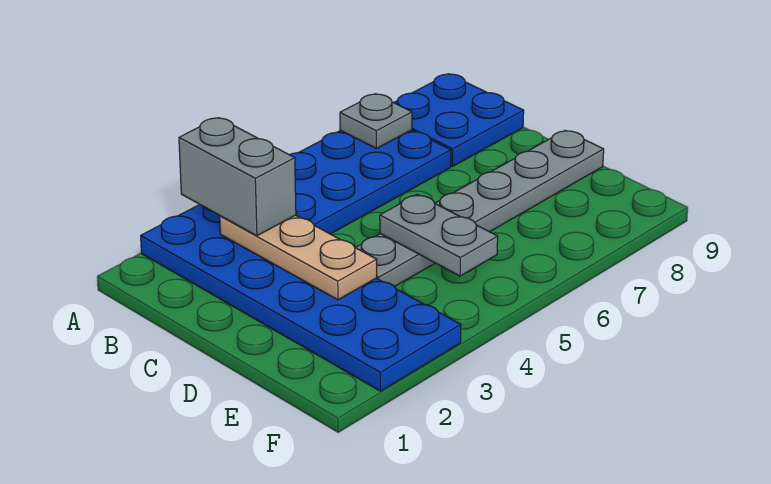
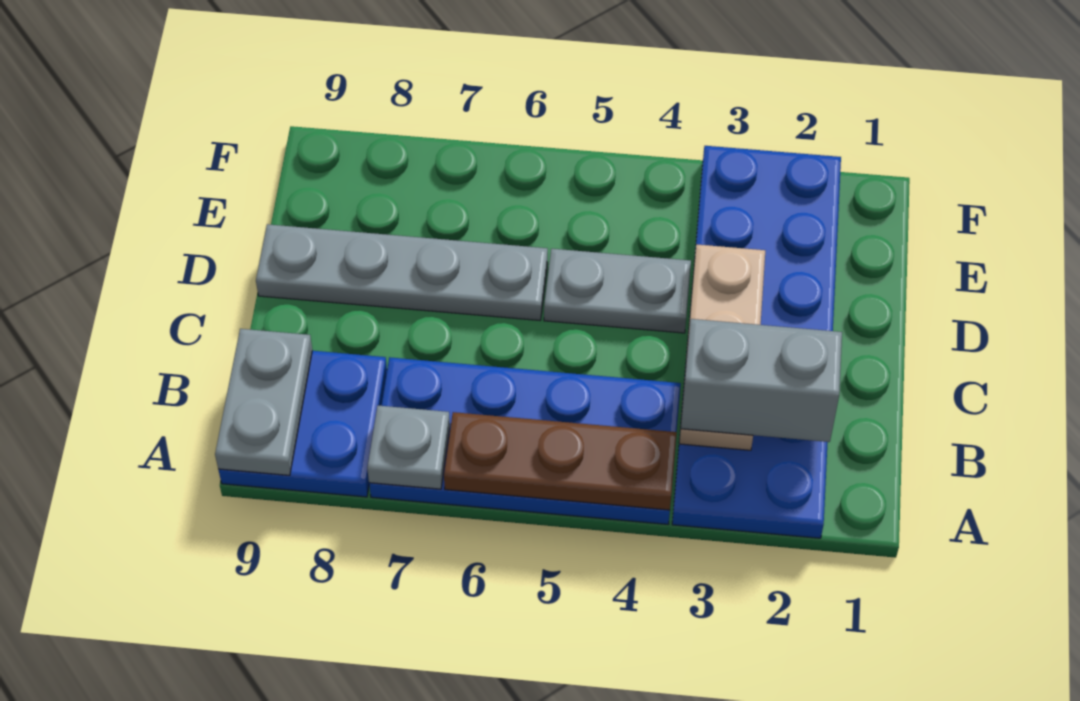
grey brick A3:B3 level 3 -> grey brick B2:B3 level 3
none -> brown plate A4:A6 level 2
grey plate D5:E5 level 2 -> grey plate A9:B9 level 2

